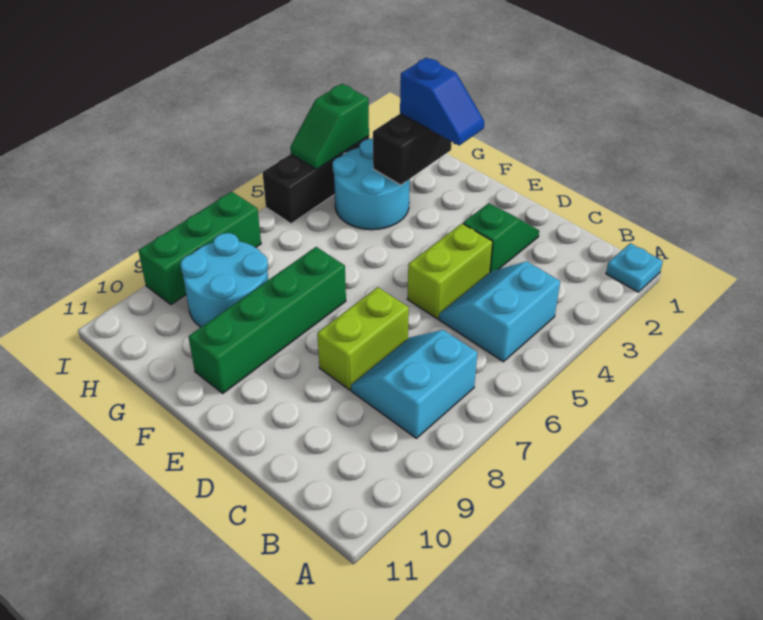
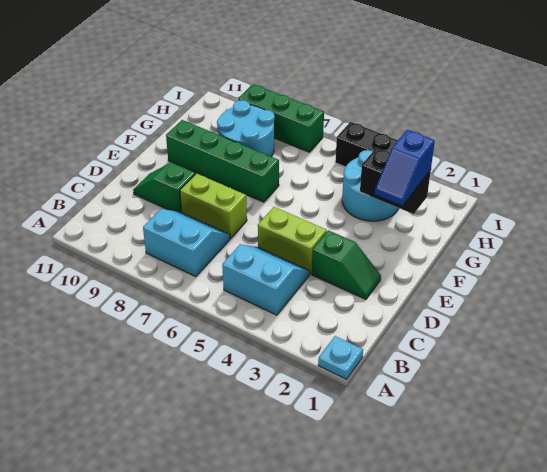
green slope I3:I4 level 2 top 3 -> green slope D9:D10 level 1 top 9

